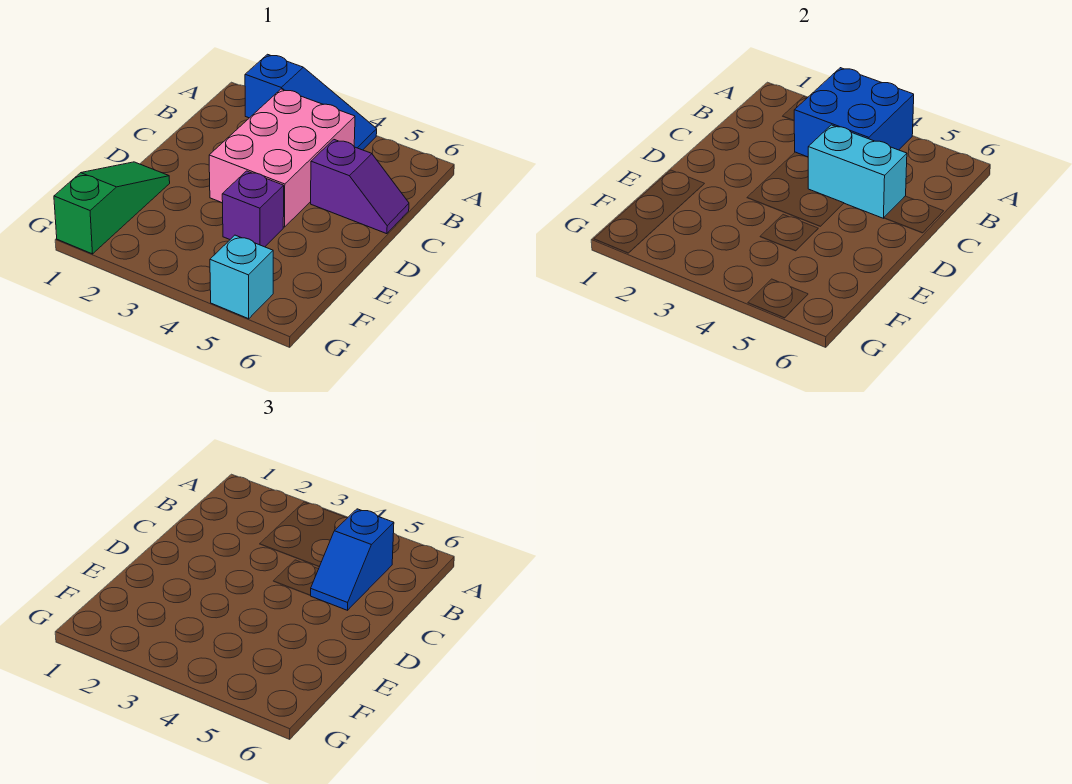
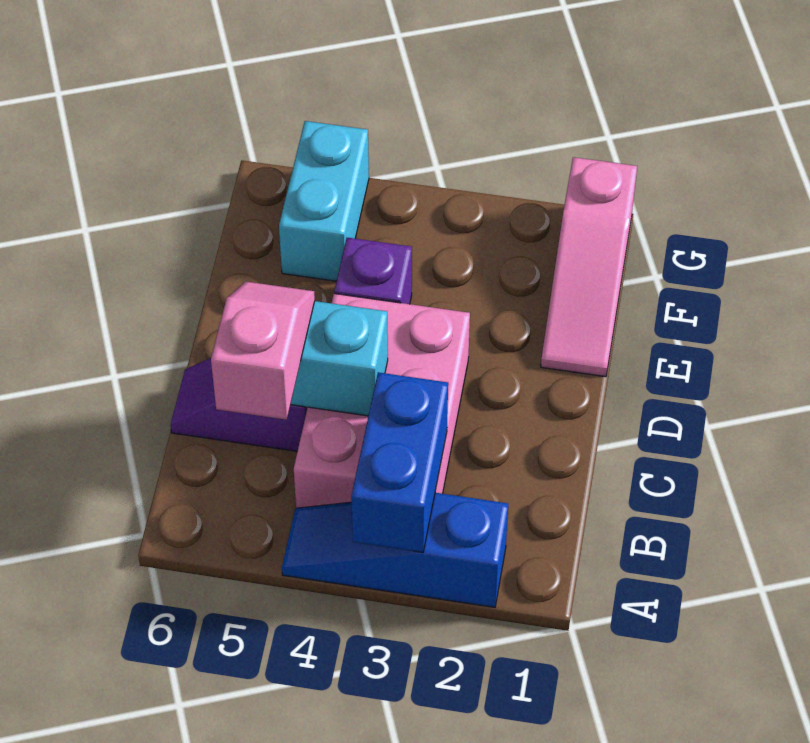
blue brick A3:B4 level 2 -> blue brick A3:B3 level 2
blue slope B5:C5 level 3 top B -> pink slope B5:C5 level 3 top B
green slope E1:G1 level 1 top G -> pink slope E1:G1 level 1 top G
cyan brick G5 level 1 -> cyan brick F5:G5 level 1

